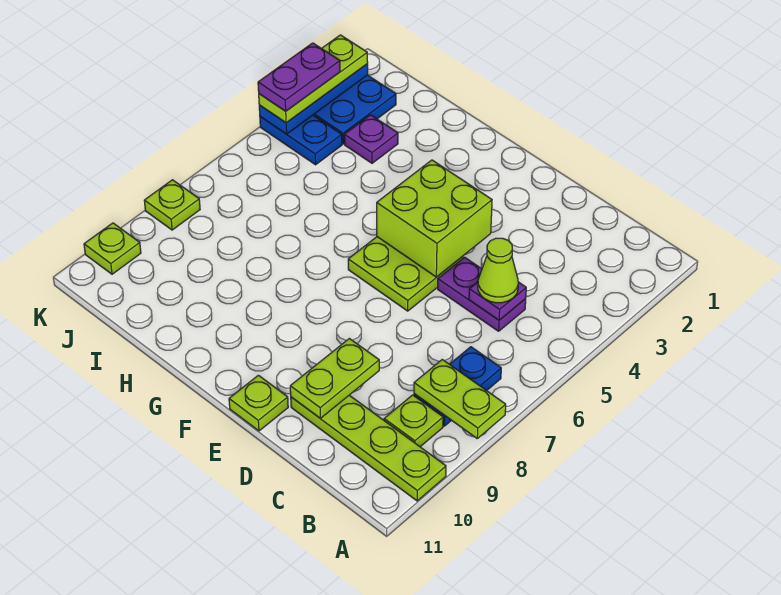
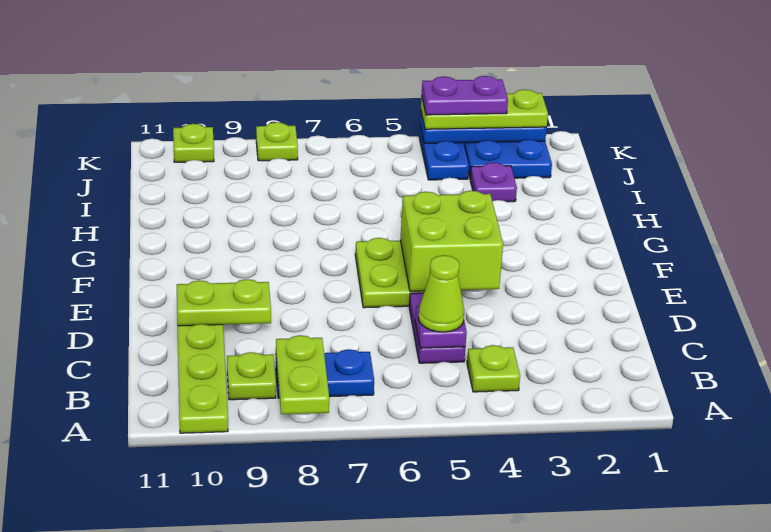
lime plate E11 level 1 -> lime plate B4 level 1

